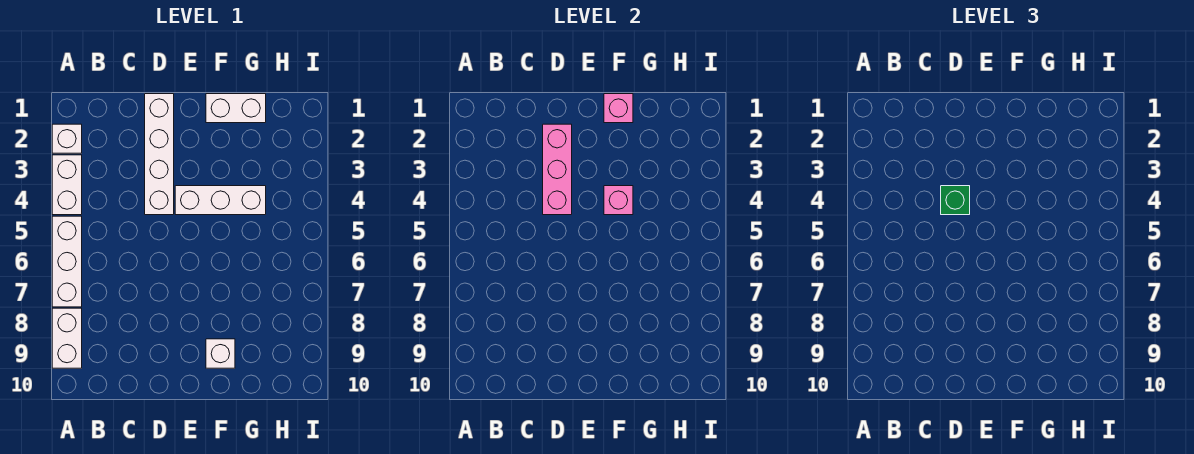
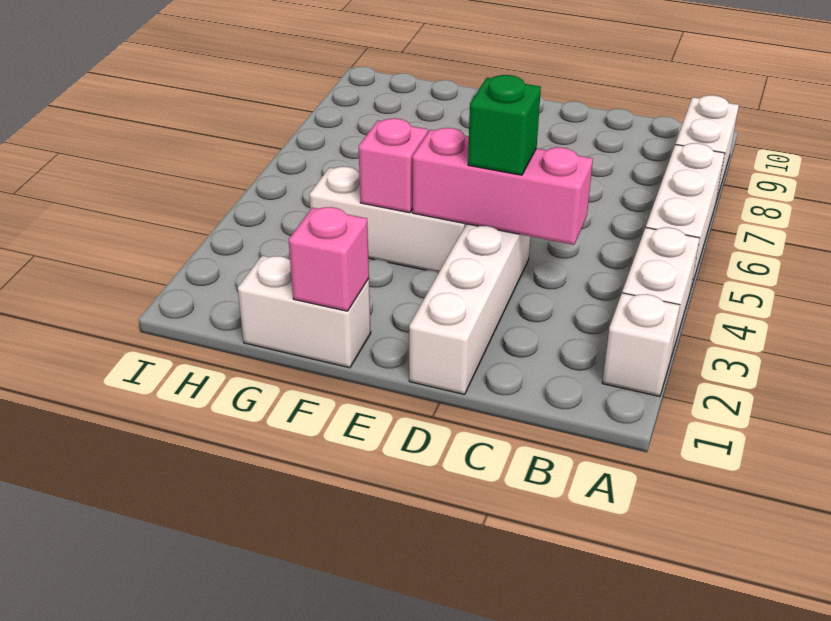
pink brick D2:D4 level 2 -> pink brick C4:E4 level 2
white brick F9 level 1 -> none

